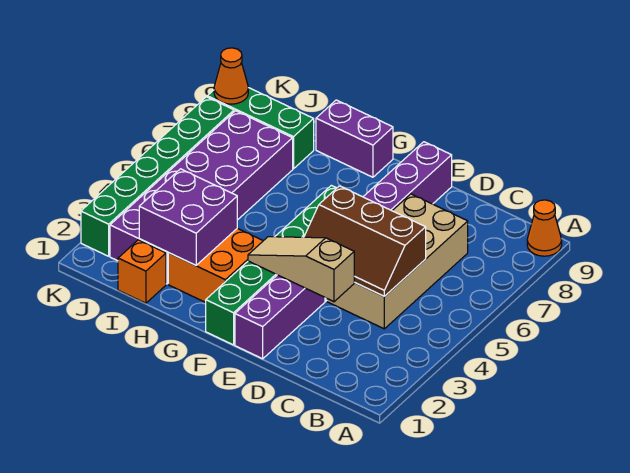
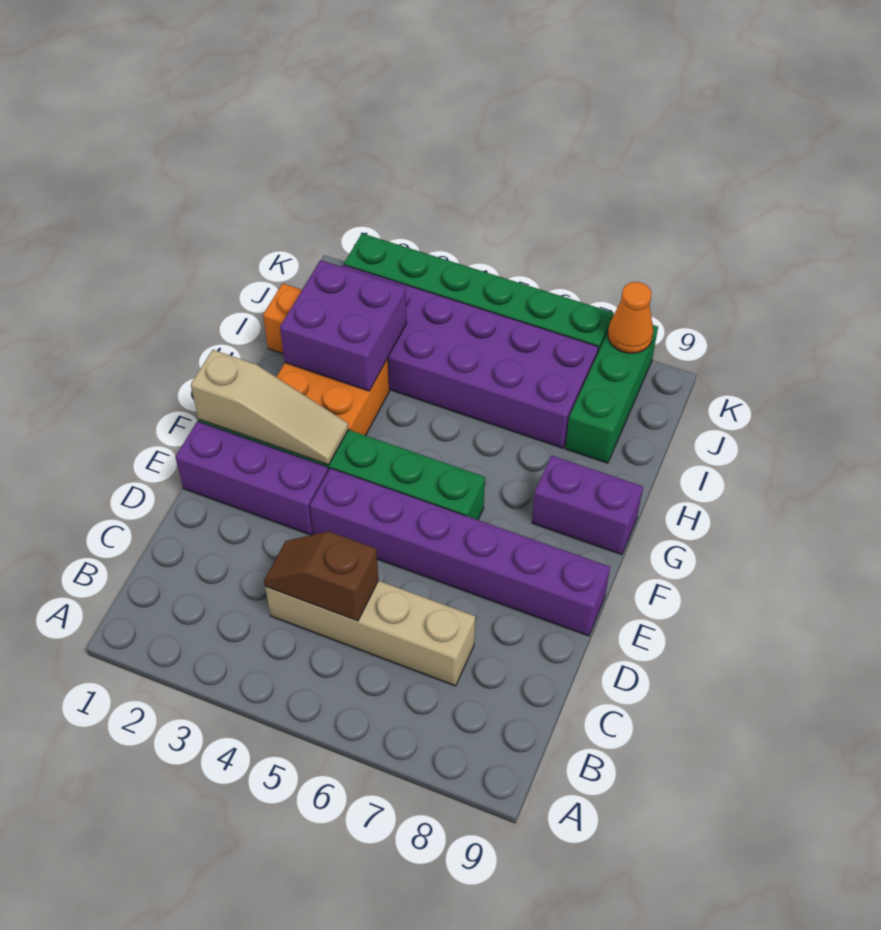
orange cone A9 level 1 -> none
tan brick C4:D7 level 1 -> tan brick C4:C7 level 1
brown slope C4:E5 level 2 top 5 -> brown slope C4:C5 level 2 top 5
tan slope D3:F3 level 2 top D -> tan slope F1:F3 level 2 top 1
purple brick G9:H9 level 1 -> purple brick G8:G9 level 1

